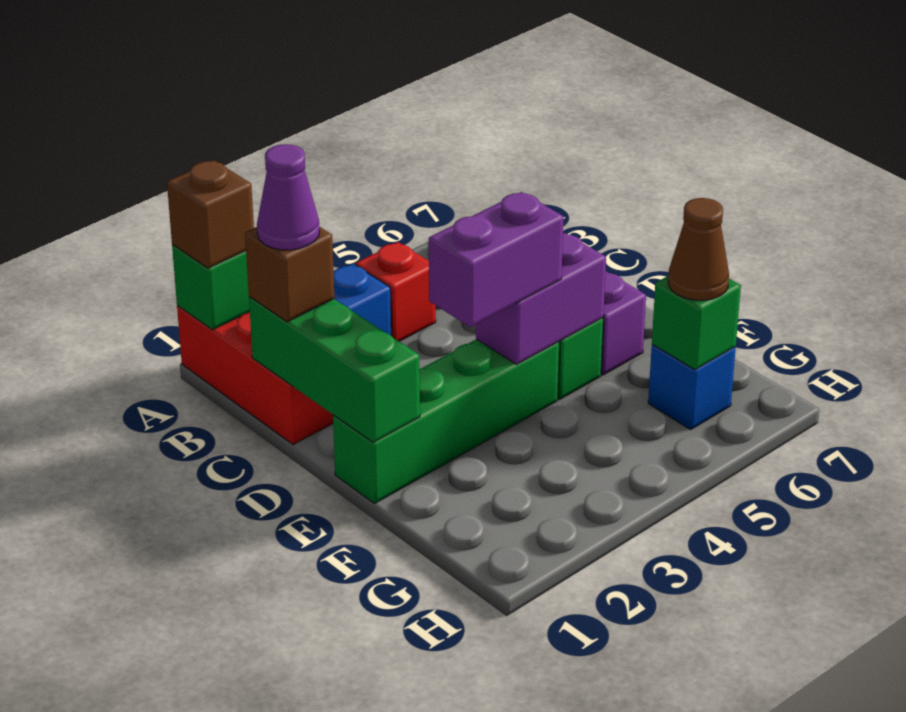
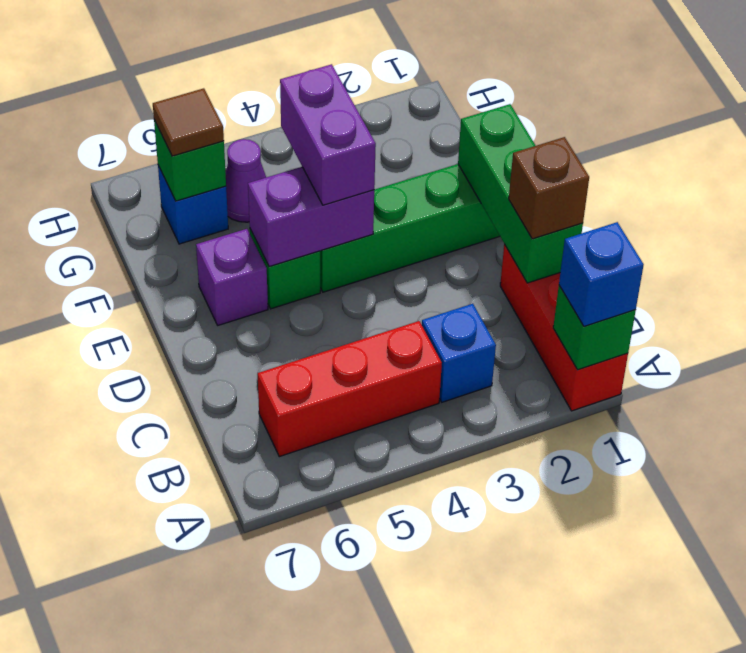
brown brick A1 level 3 -> blue brick A1 level 3
red brick B4 level 1 -> red brick B4:B6 level 1
purple cone C1 level 4 -> purple cone G5 level 1
purple brick E3:E4 level 3 -> purple brick E4:F4 level 3
brown cone G6 level 3 -> brown tile G6 level 3

